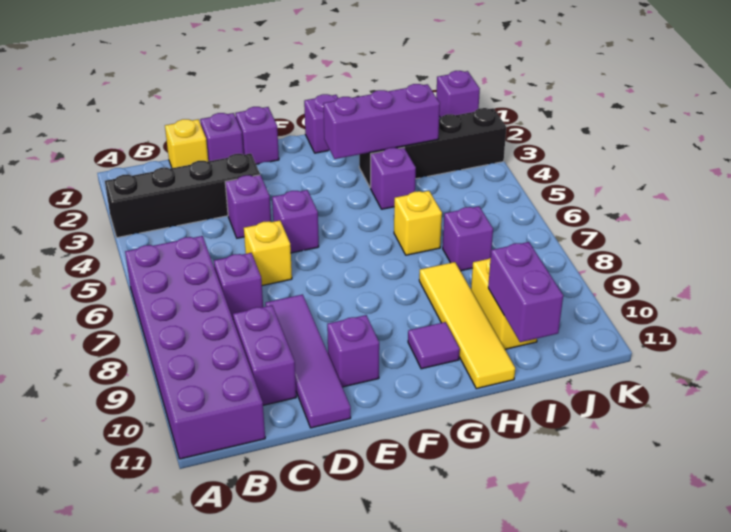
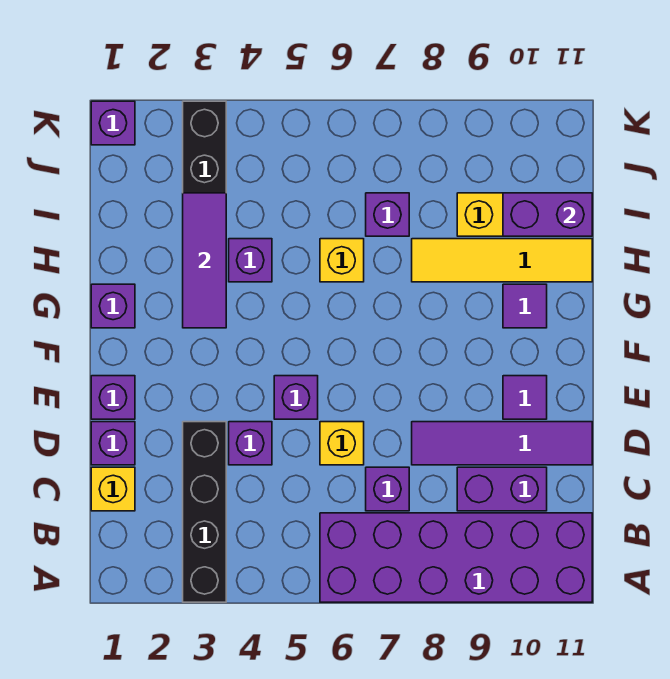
purple brick E10 level 1 -> purple tile E10 level 1
purple brick G3:I3 level 2 -> purple tile G3:I3 level 2

